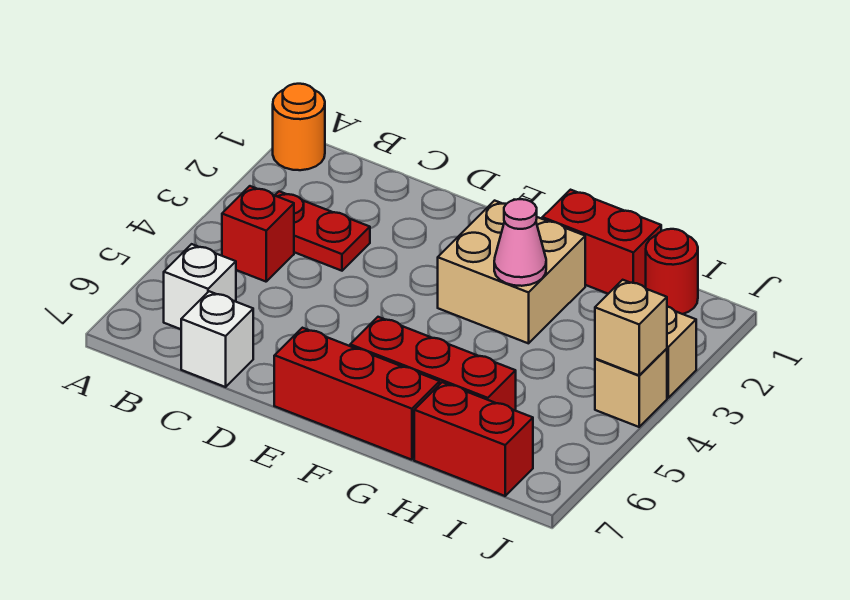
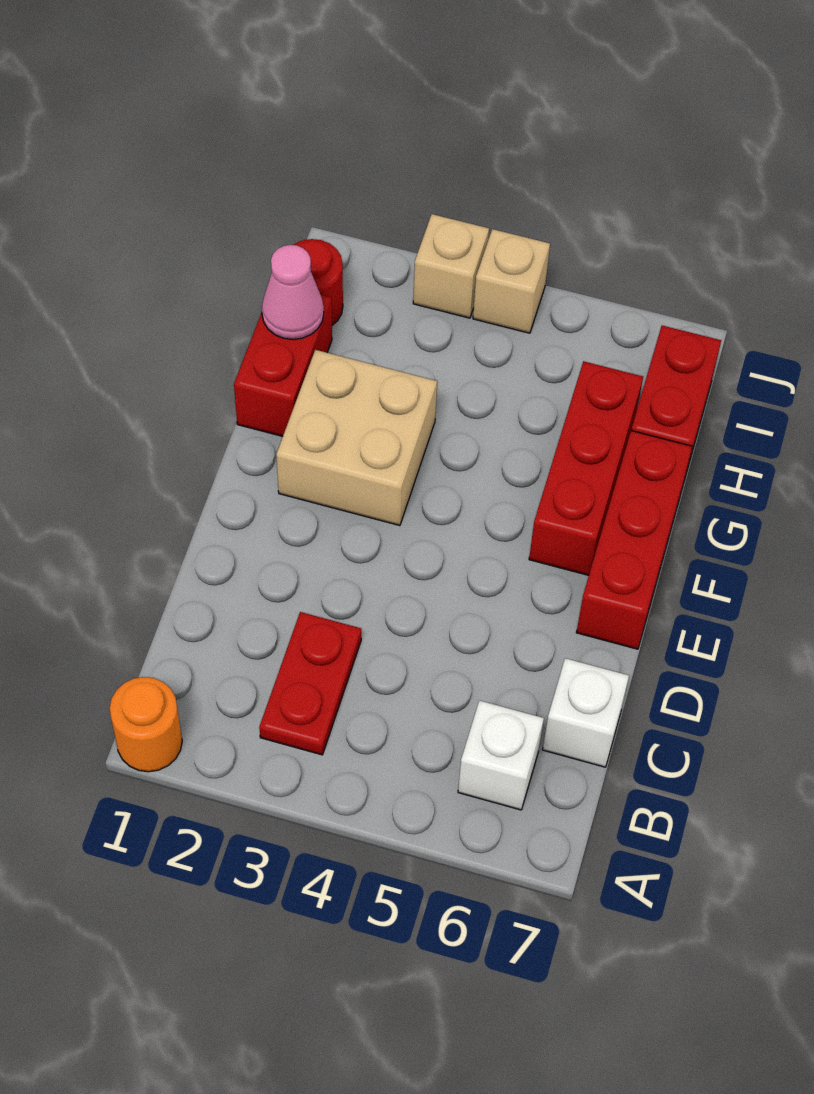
red brick B4 level 1 -> none
pink cone G3 level 2 -> pink cone H1 level 2
tan brick J4 level 2 -> none

